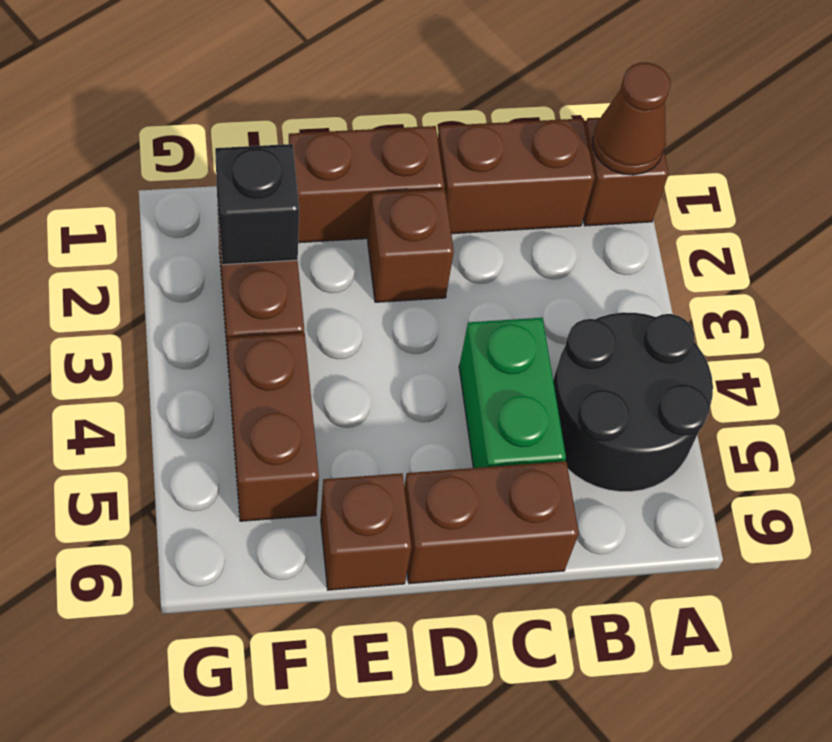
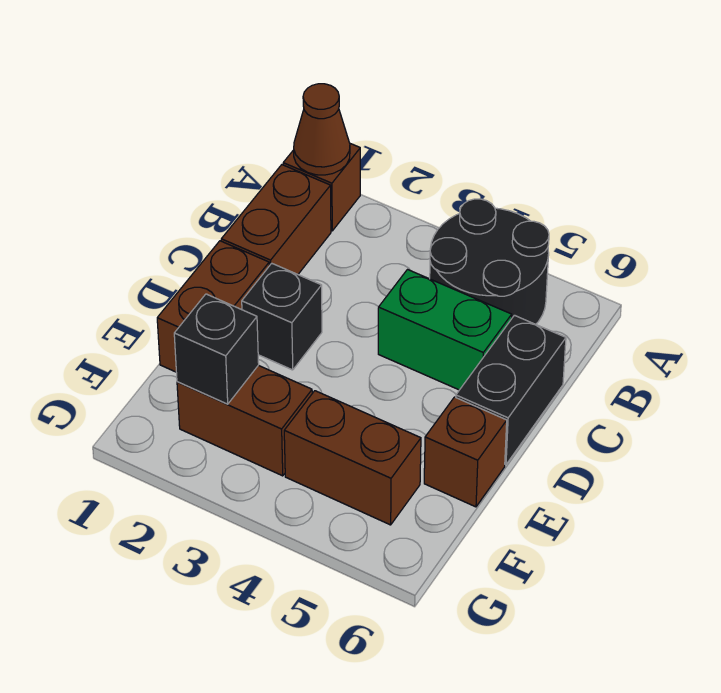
brown brick C6:D6 level 1 -> black brick C6:D6 level 1
brown brick D2 level 1 -> black brick D2 level 1

